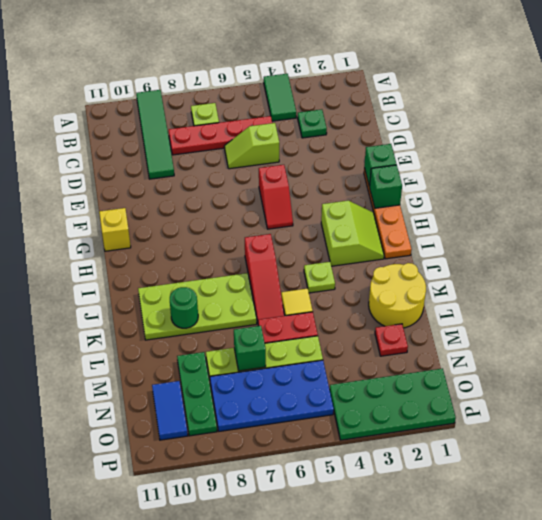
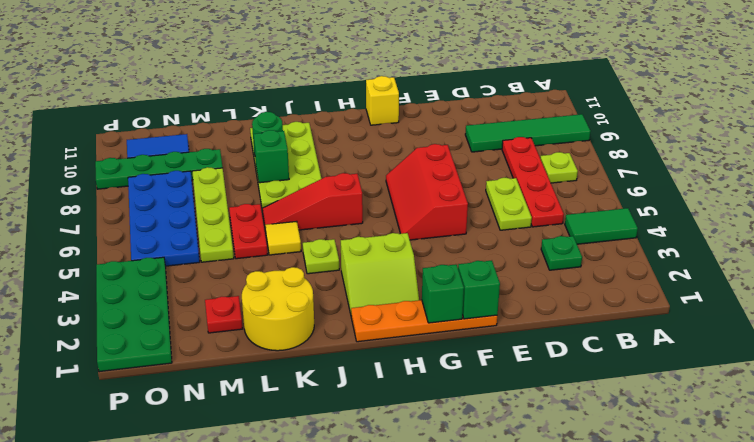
lime slope D5:D6 level 1 top 5 -> lime plate D5:D6 level 1
red slope F5:G5 level 1 top F -> red slope F5:G7 level 1 top F
green brick M7 level 2 -> green brick K8 level 2
green plate M9:O9 level 1 -> green plate M9:P9 level 1

